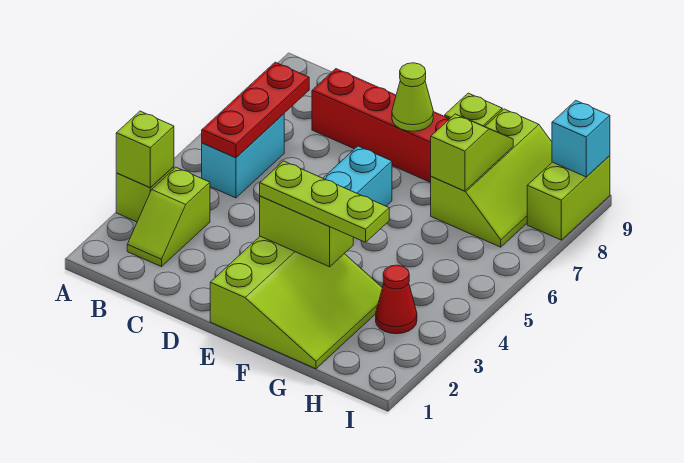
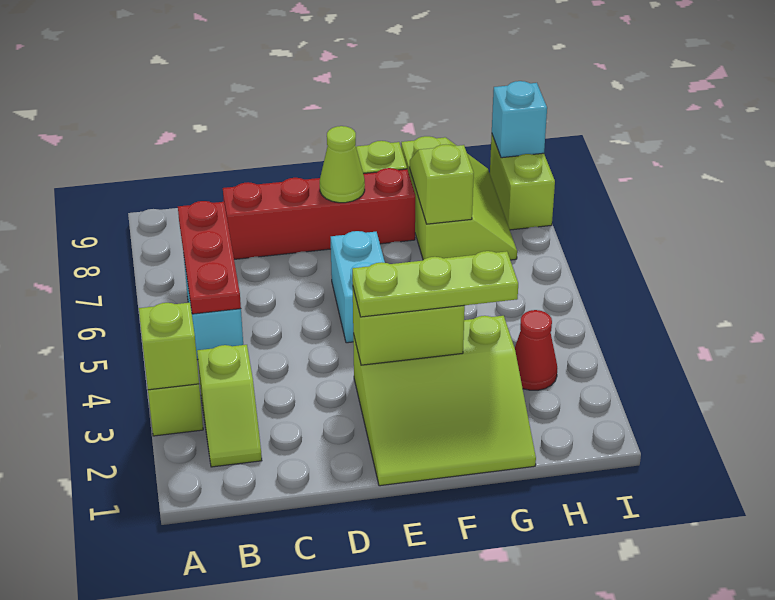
lime slope E1:G3 level 1 top E -> lime slope E1:G3 level 1 top 3

